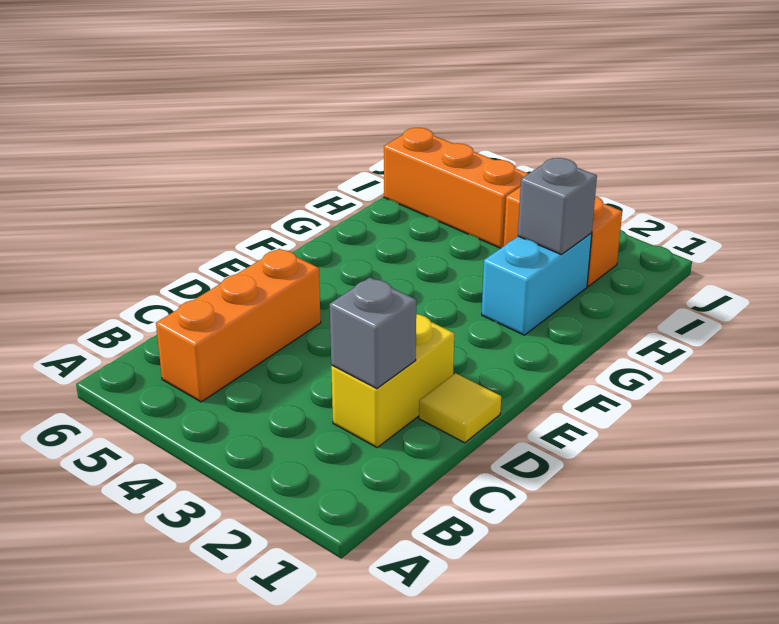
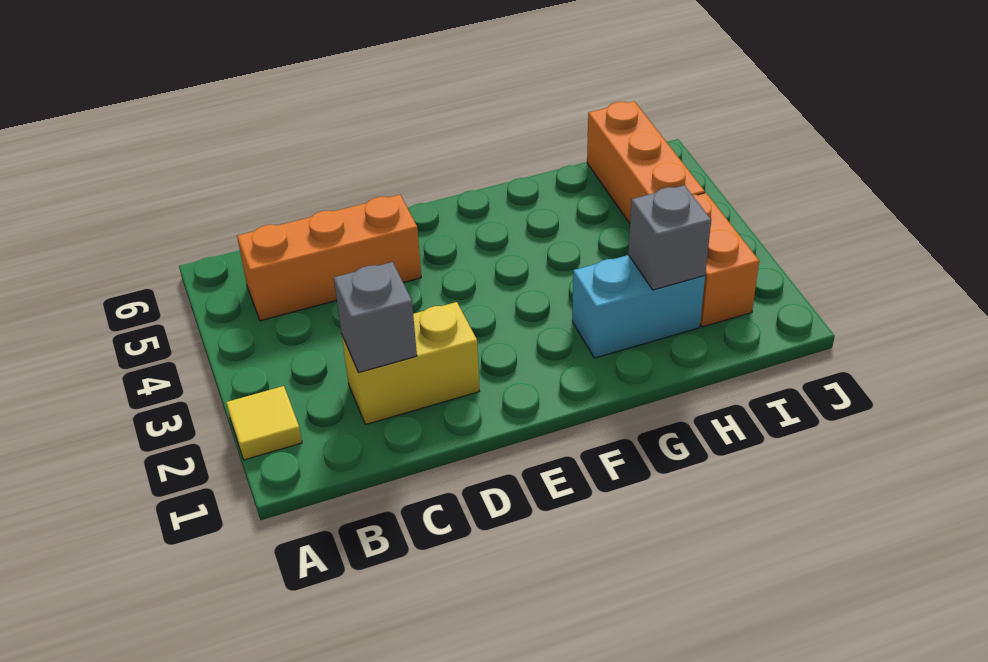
yellow tile D1 level 1 -> yellow tile A2 level 1

